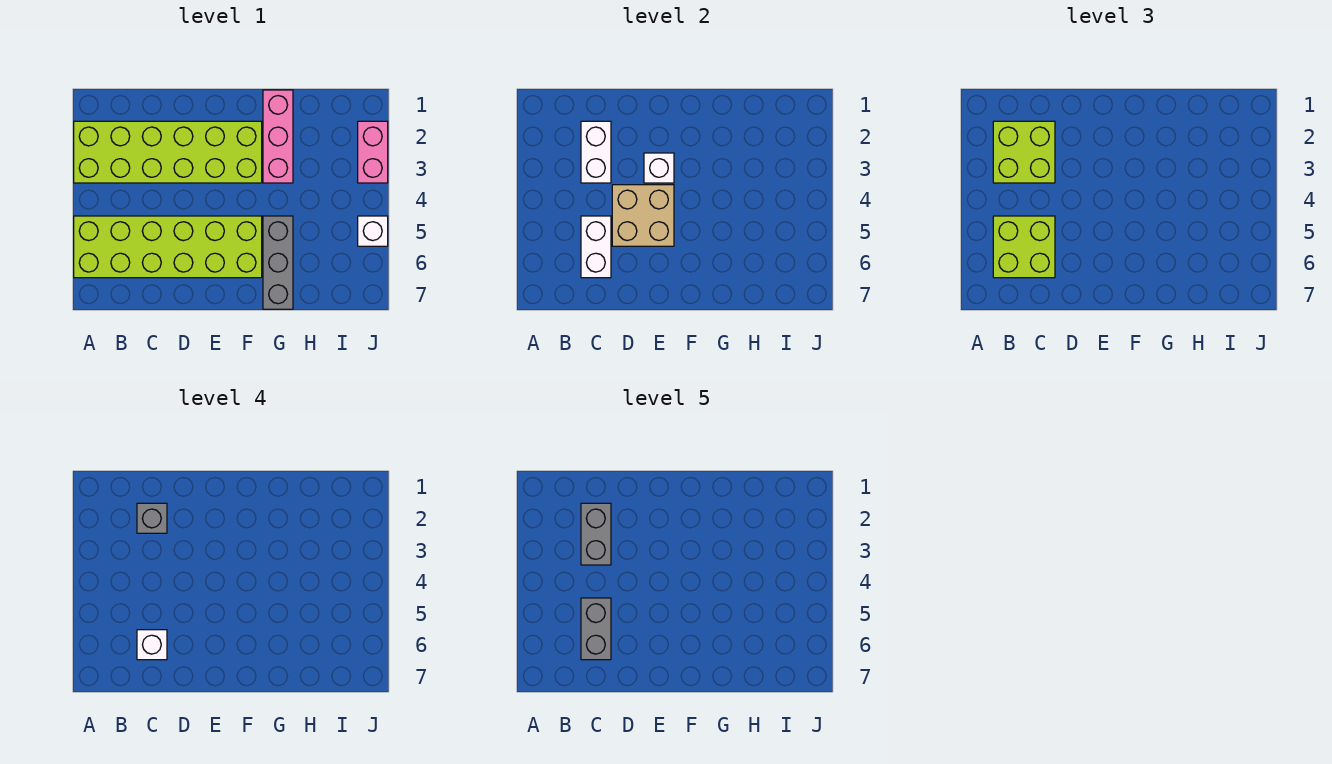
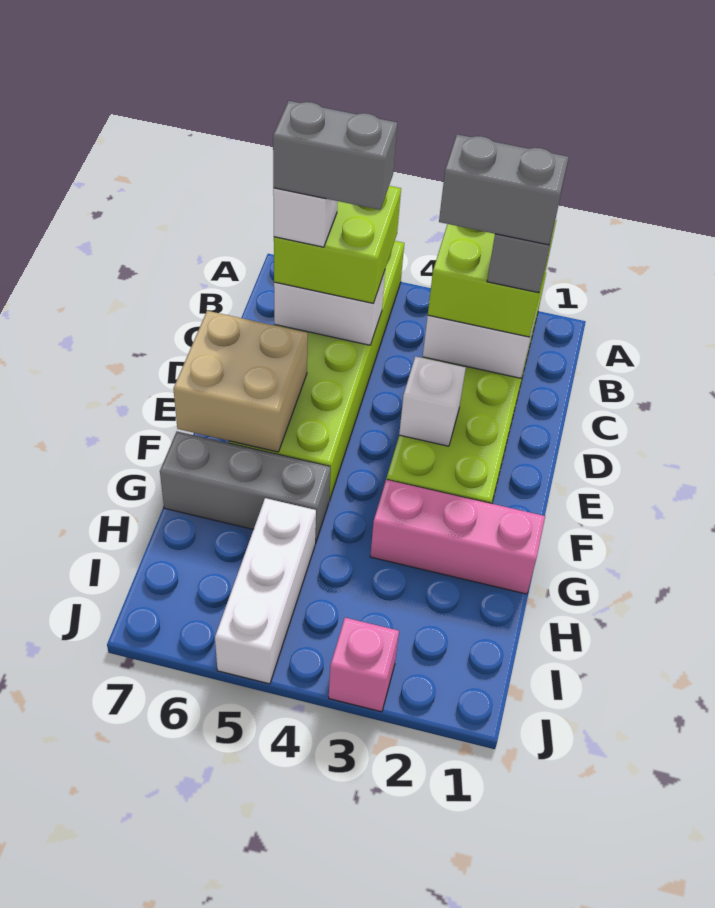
tan brick D4:E5 level 2 -> tan brick E6:F7 level 2
pink brick J2:J3 level 1 -> pink brick J3 level 1
white brick J5 level 1 -> white brick H5:J5 level 1

